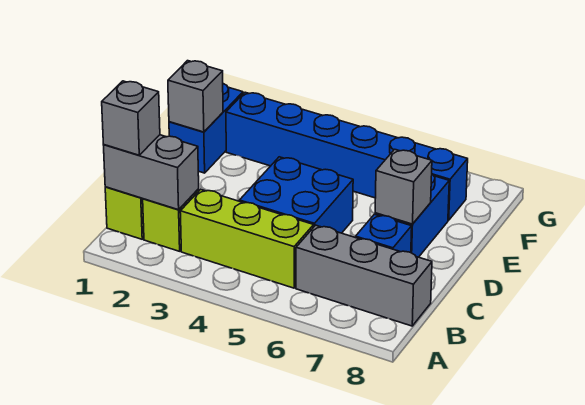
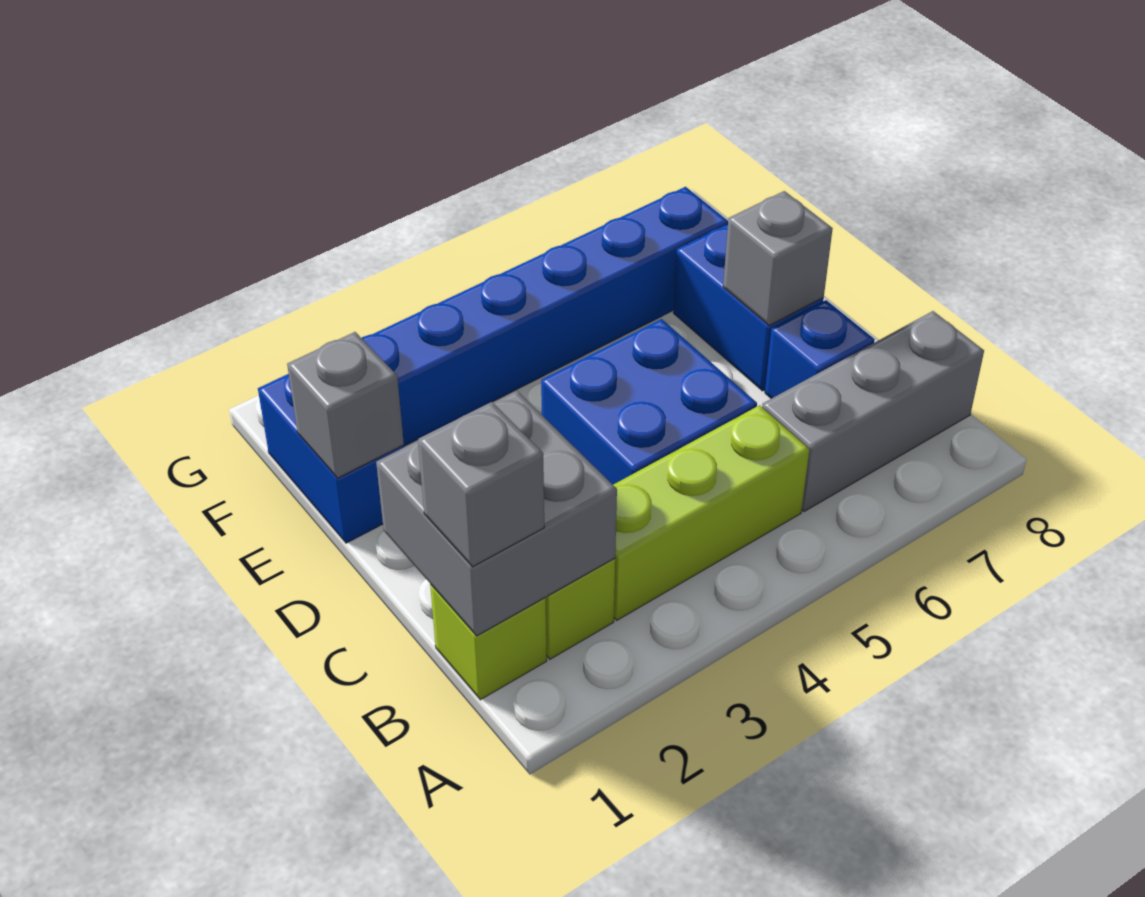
grey brick B1:B2 level 2 -> grey brick B1:C2 level 2

